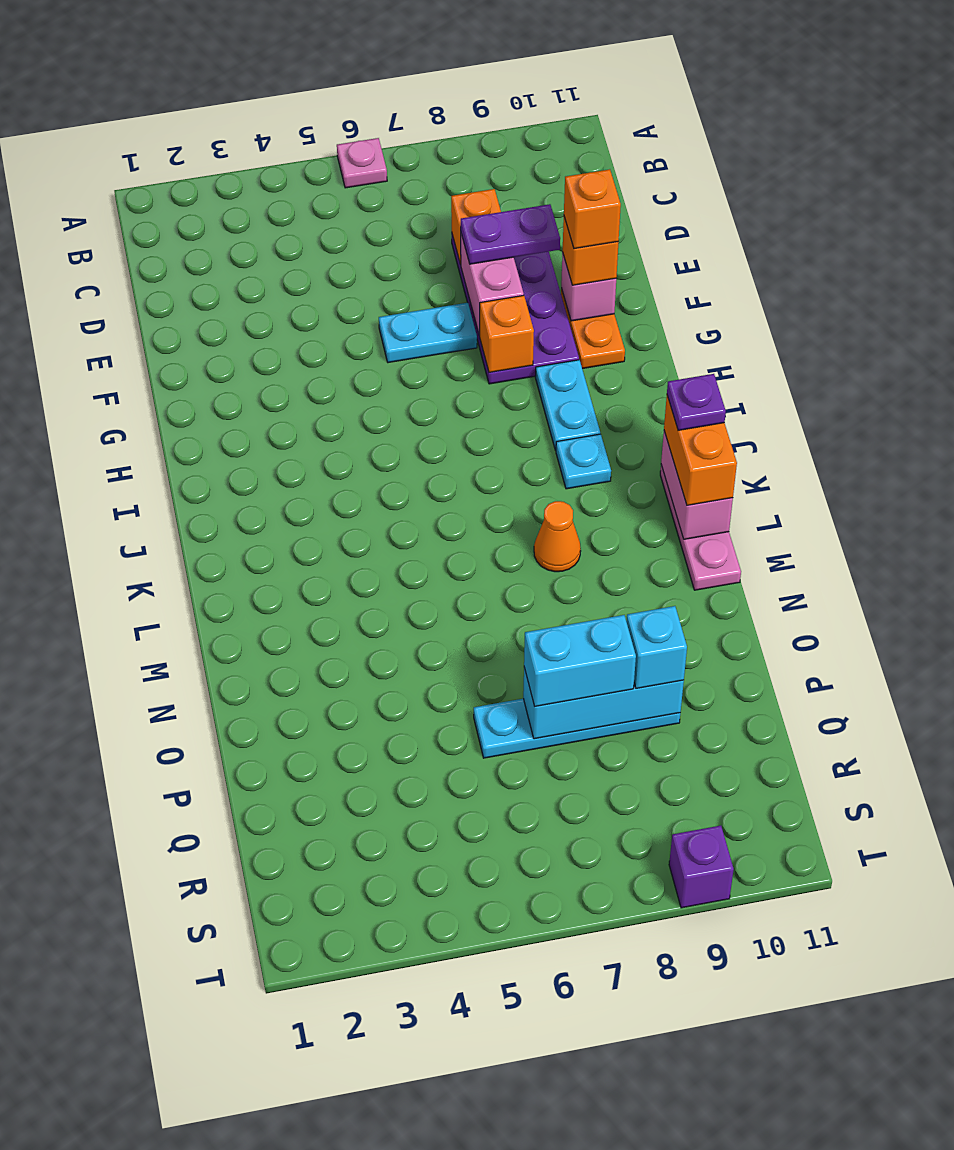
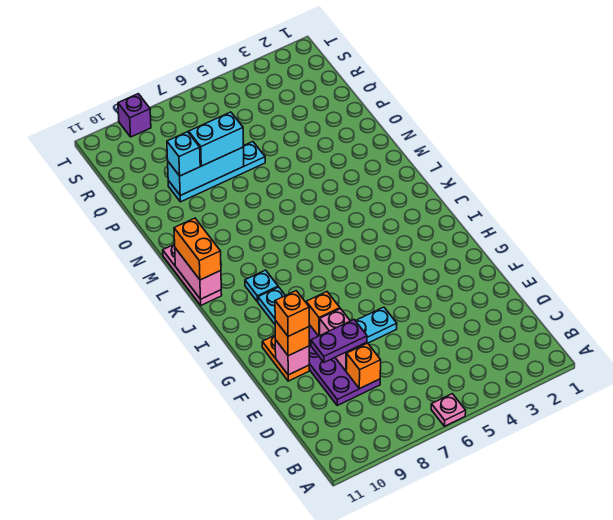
purple plate K11 level 4 -> none
orange cone L8 level 1 -> none

